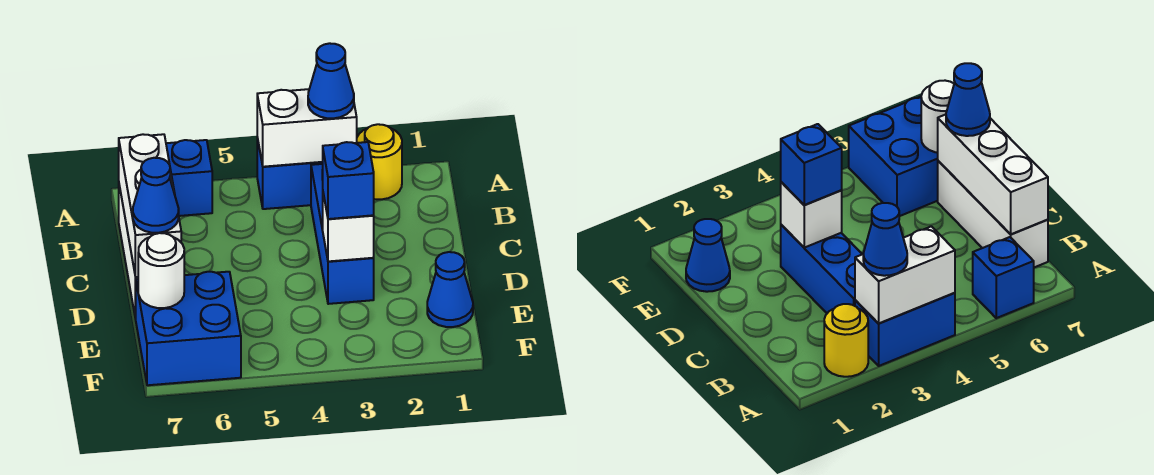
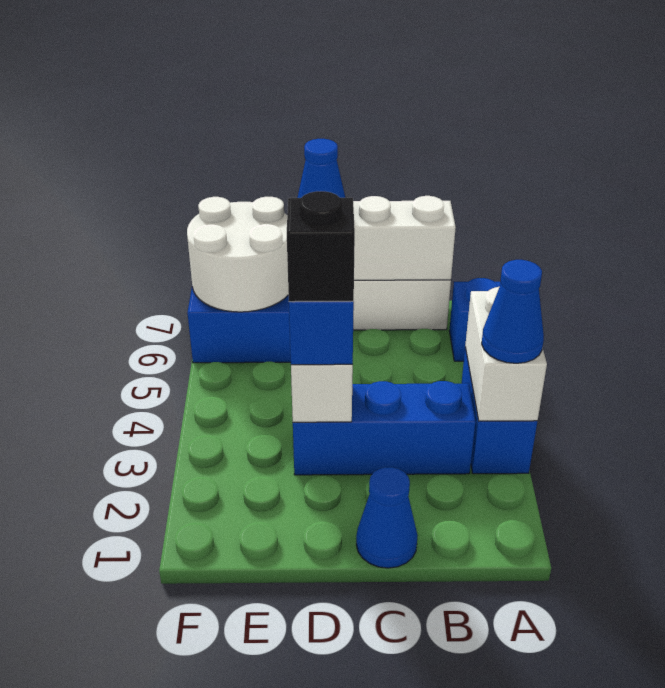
yellow round brick A2 level 1 -> none
none -> black brick D3 level 4
blue cone E1 level 1 -> blue cone C1 level 1
white round brick E7 level 2 -> white round brick E6:F7 level 2

